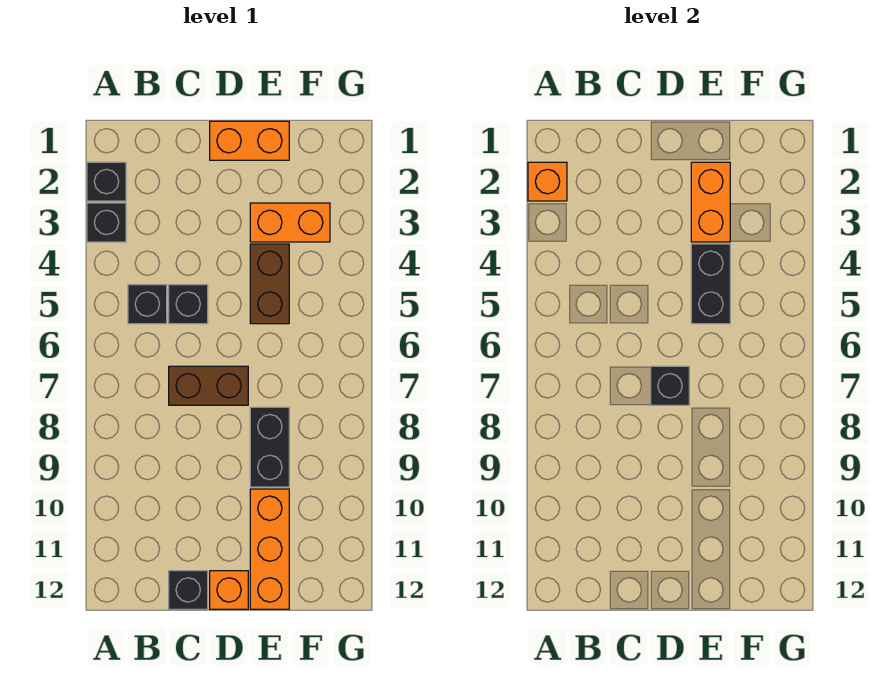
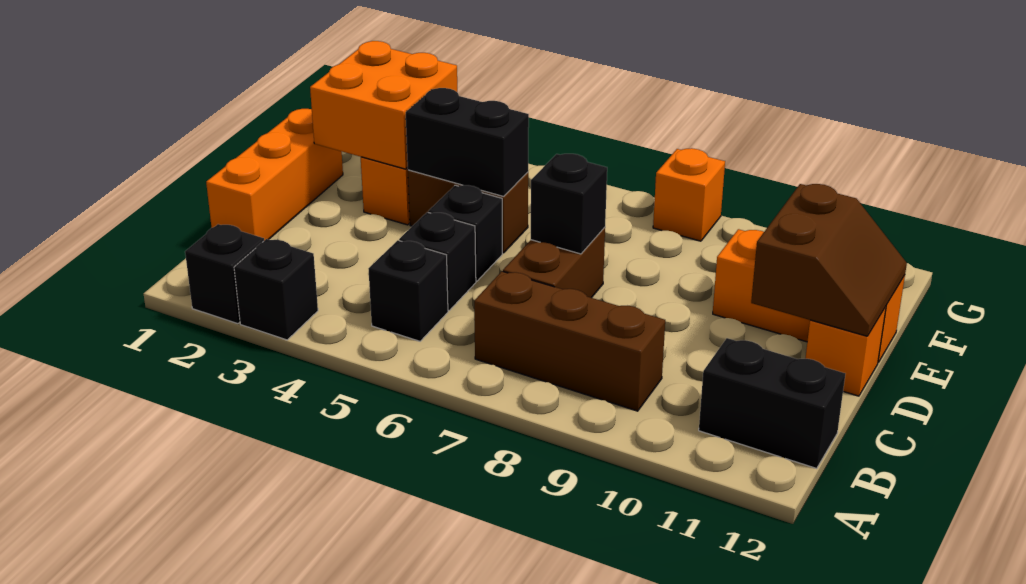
orange brick A2 level 2 -> orange brick G8 level 1
none -> brown brick B7:B9 level 1
black brick C12 level 1 -> black brick D5 level 1
orange brick D1:E1 level 1 -> orange brick C1:E1 level 1
none -> brown slope D11:E12 level 2 top 11
orange brick E2:E3 level 2 -> orange brick E2:F3 level 2
black brick E8:E9 level 1 -> black brick B11:B12 level 1

